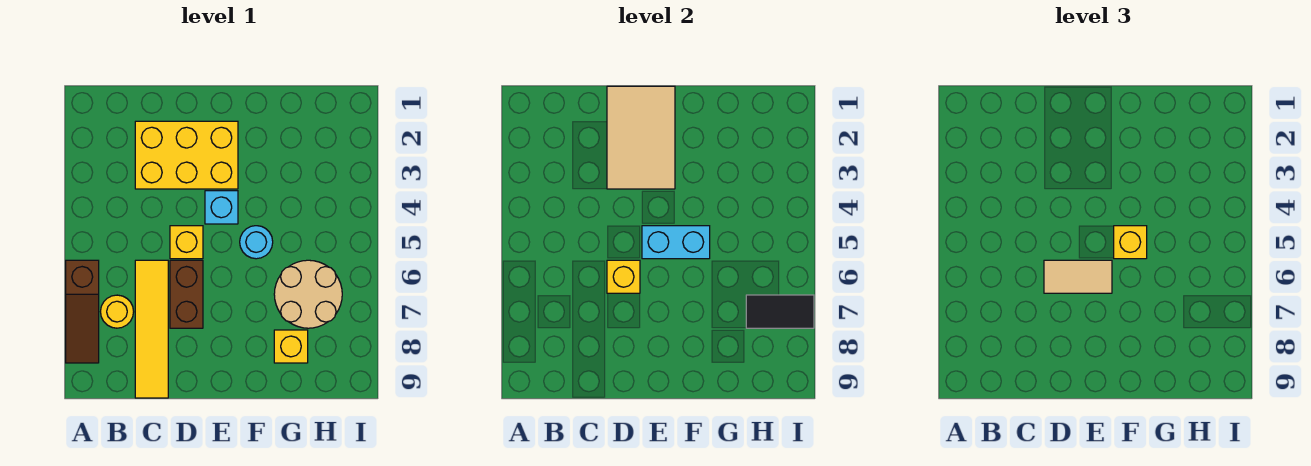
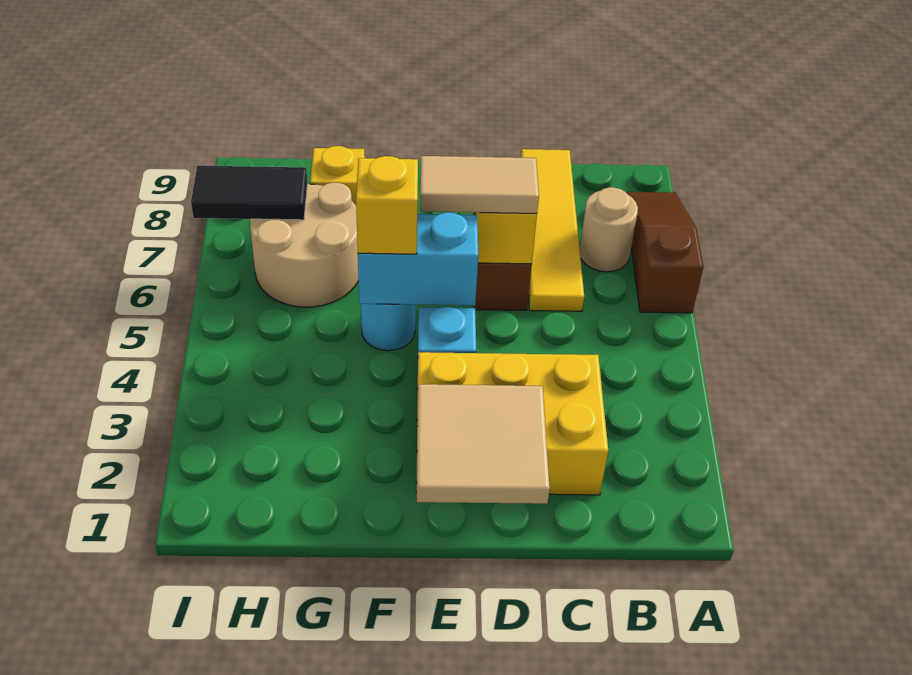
yellow round brick B7 level 1 -> tan round brick B7 level 1
tan tile D1:E3 level 2 -> tan tile D1:E2 level 2
yellow brick D5 level 1 -> none

